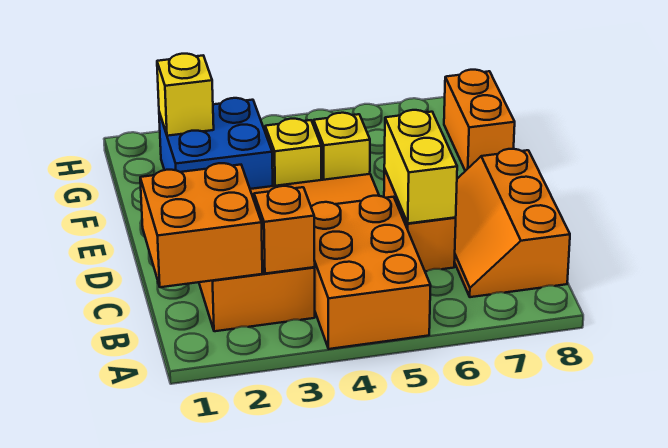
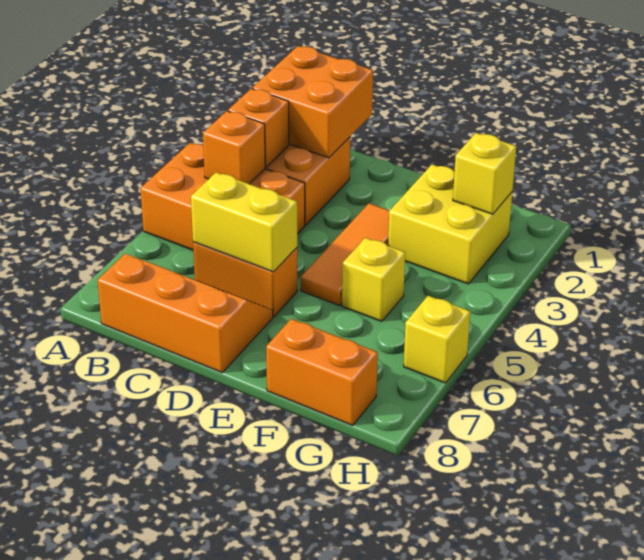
none -> orange brick B4 level 2
blue brick F2:G3 level 1 -> yellow brick F2:G3 level 1
yellow brick F4 level 1 -> yellow brick H6 level 1

